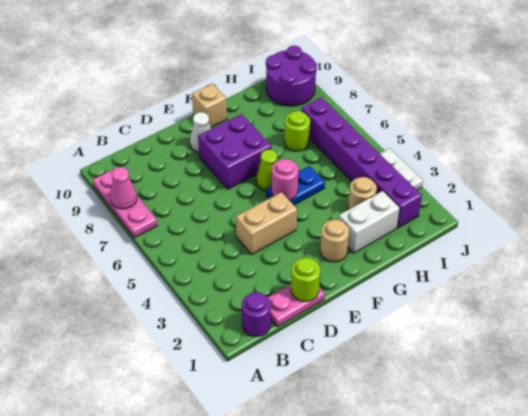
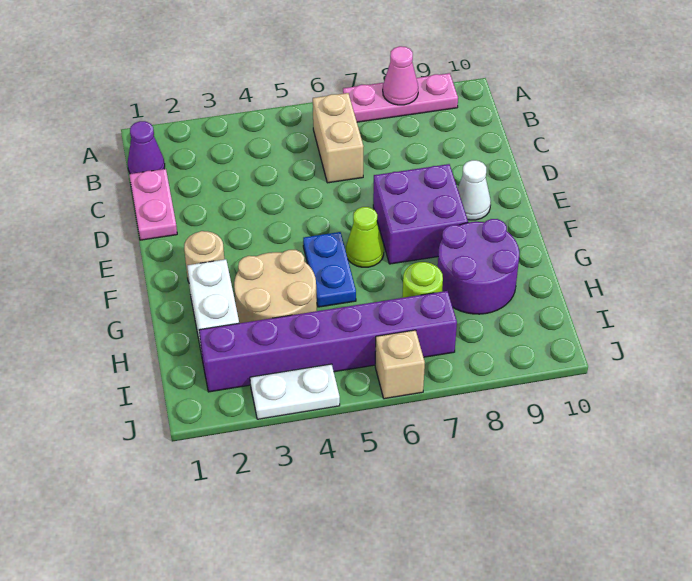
purple round brick B1 level 1 -> purple cone B1 level 1
lime round brick D1 level 2 -> none
tan brick D4:E4 level 1 -> tan brick B6:C6 level 1
pink round brick F5 level 2 -> none
tan brick F10 level 1 -> tan brick J6 level 1
tan round brick H3 level 1 -> tan round brick G3:H4 level 1
purple round brick I9:J10 level 1 -> purple round brick G8:H9 level 1

